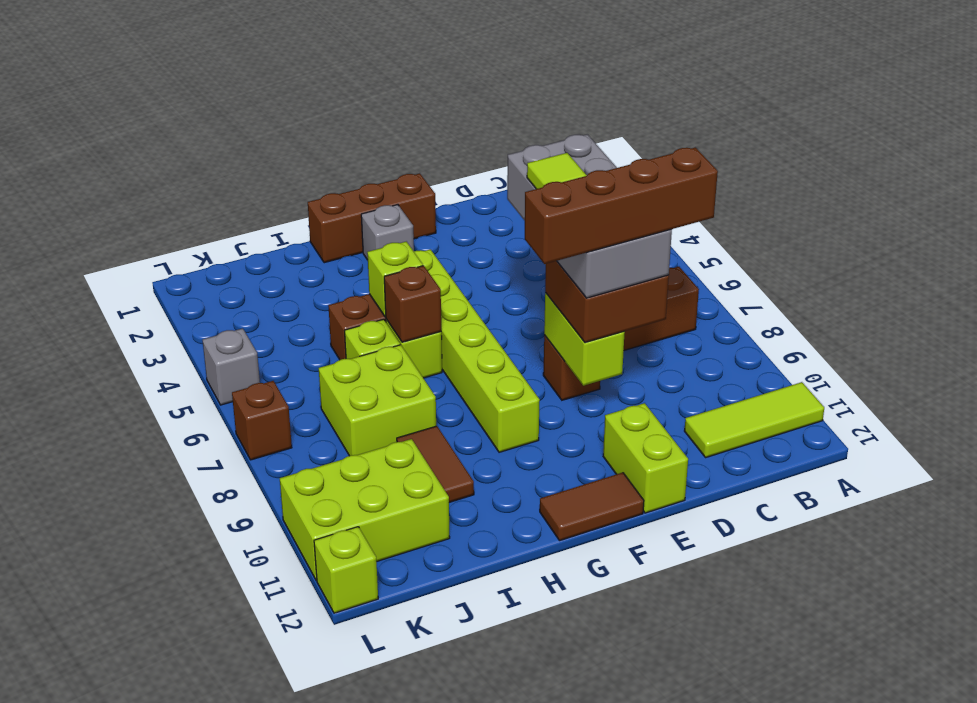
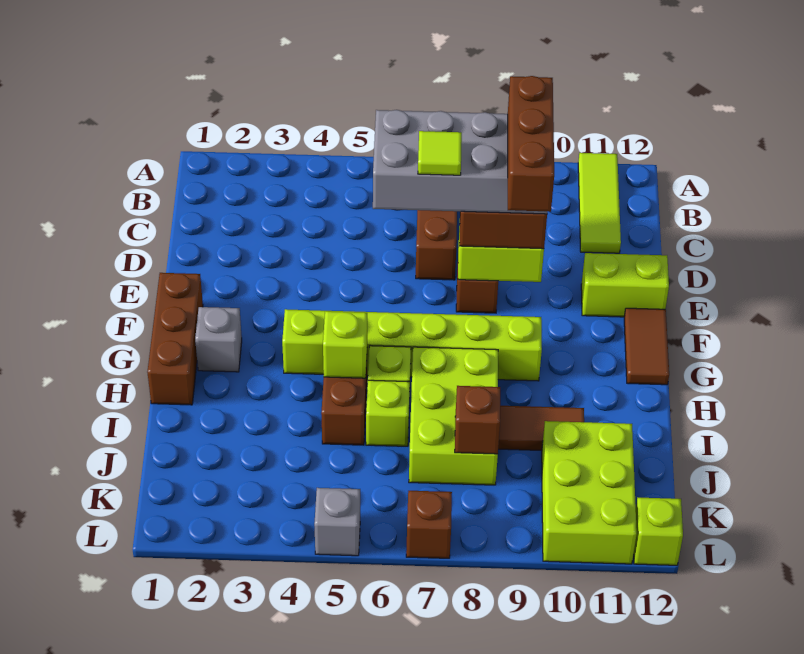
brown brick C9:F9 level 5 -> brown brick D9:F9 level 5
brown brick H6 level 2 -> brown brick J8 level 2
lime brick I7:J8 level 1 -> lime brick H7:J8 level 1

